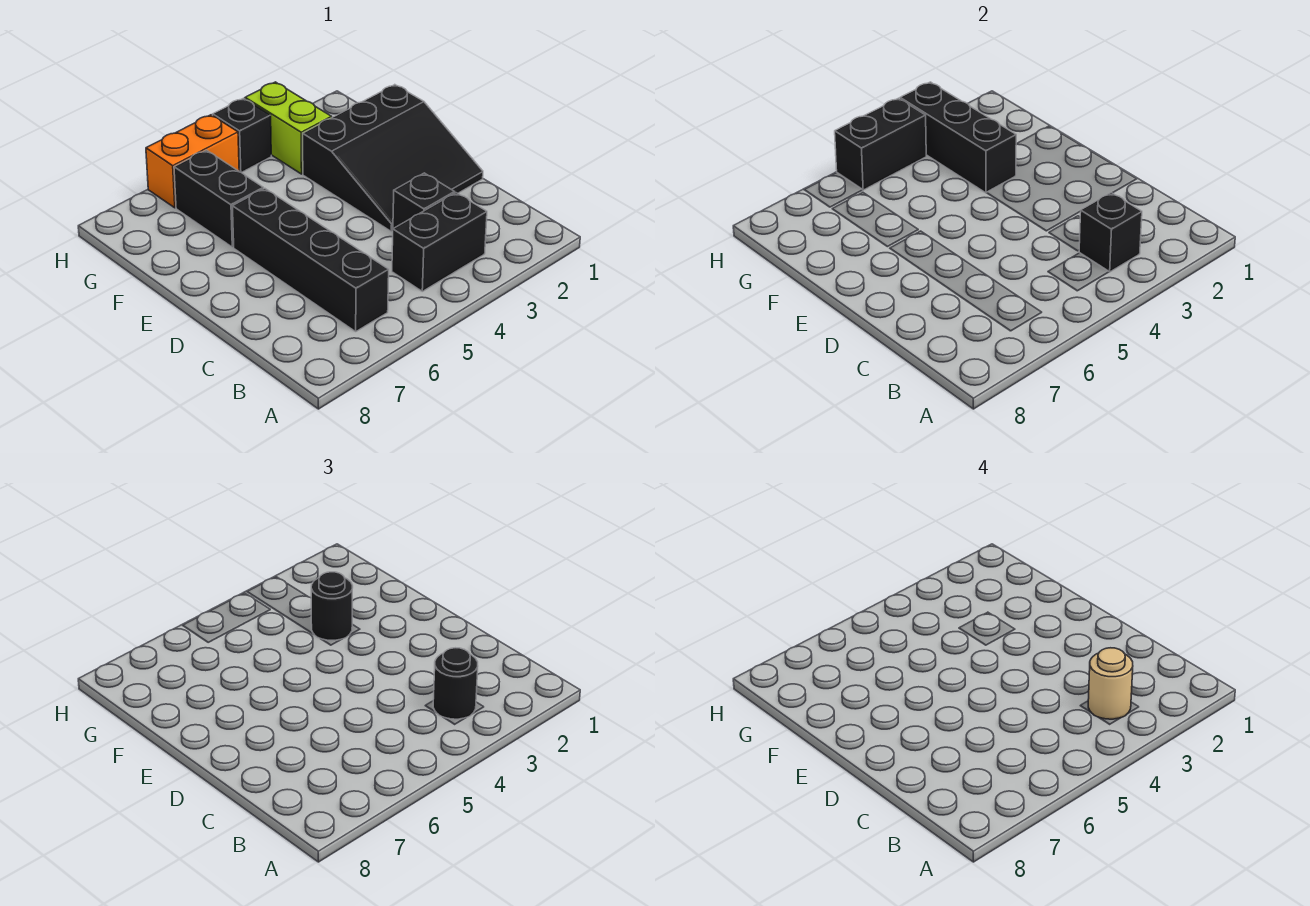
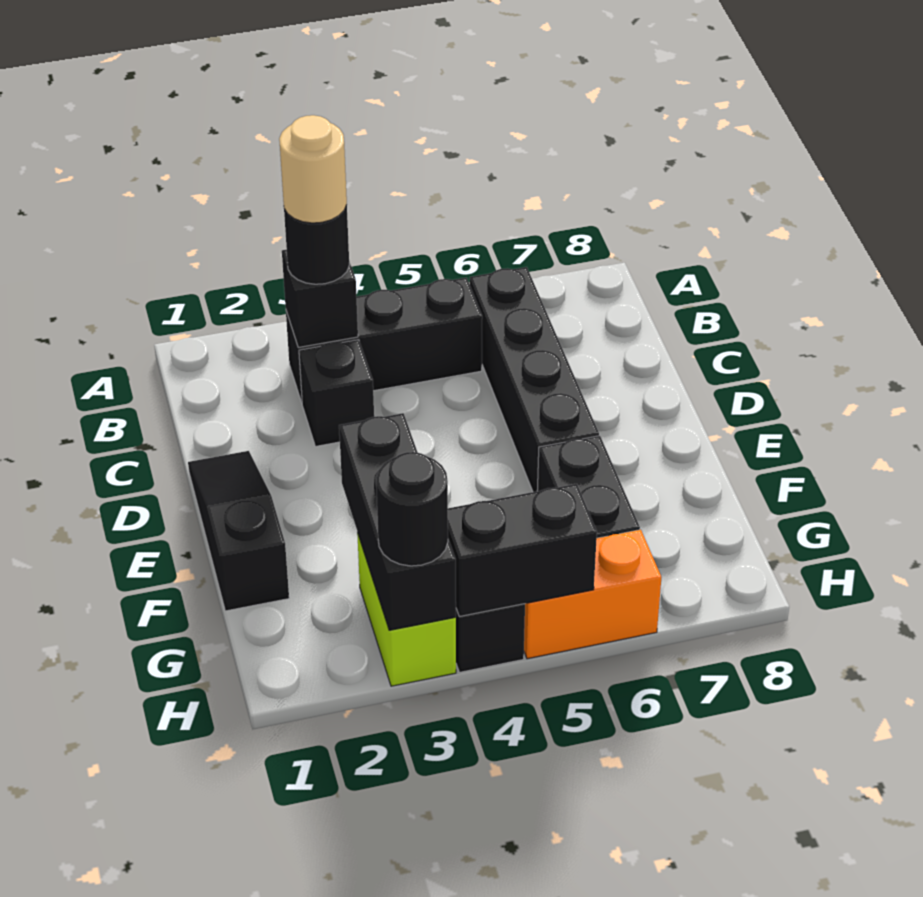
black brick B3:B4 level 1 -> black brick B3:B5 level 1
black slope D1:F3 level 1 top F -> black slope D1:F1 level 1 top F
black round brick F3 level 3 -> black round brick H3 level 3

